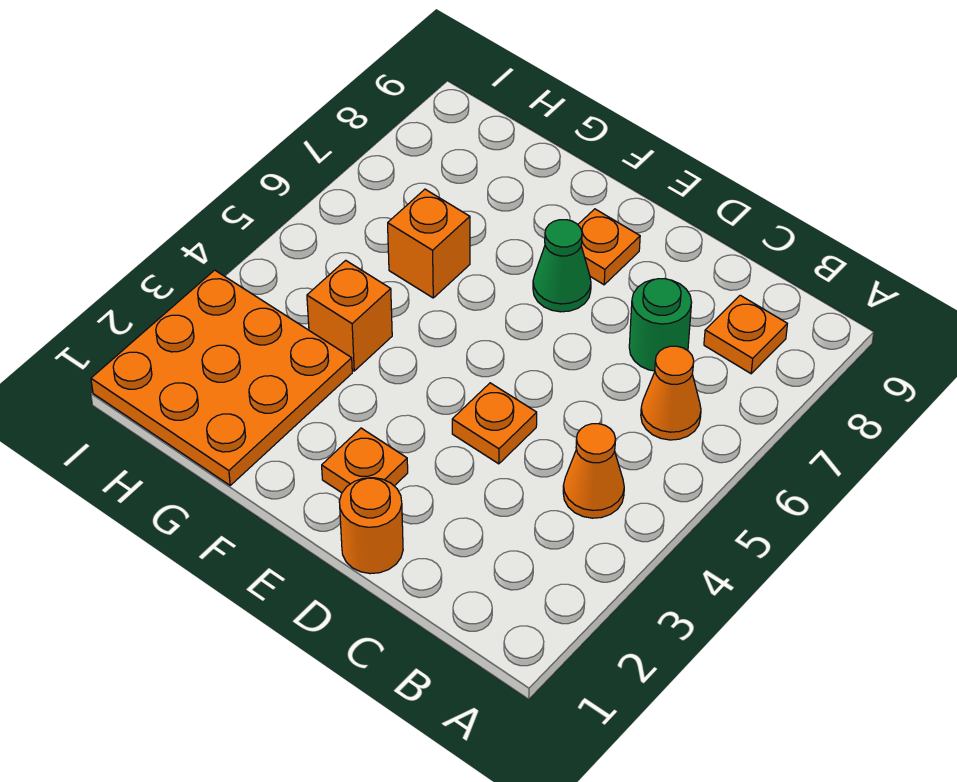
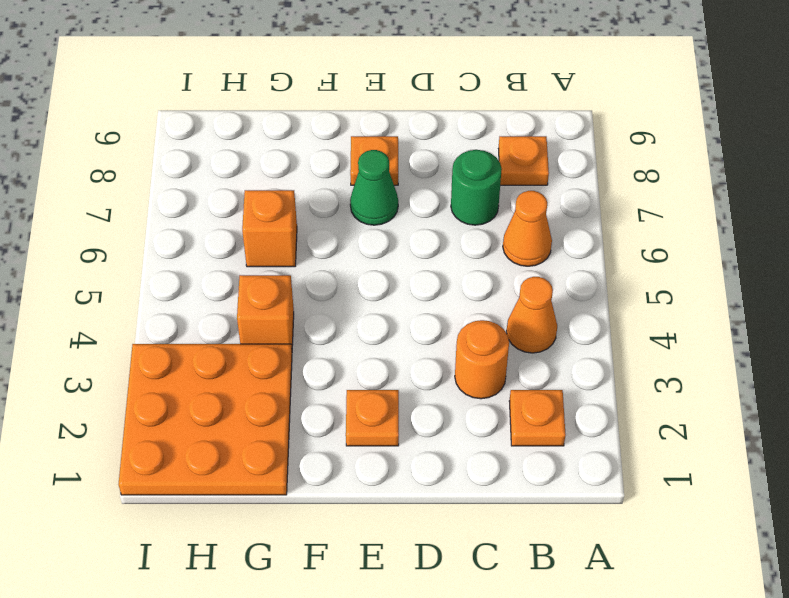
orange round brick D1 level 1 -> orange round brick C3 level 1
orange plate D4 level 1 -> orange plate B2 level 1

